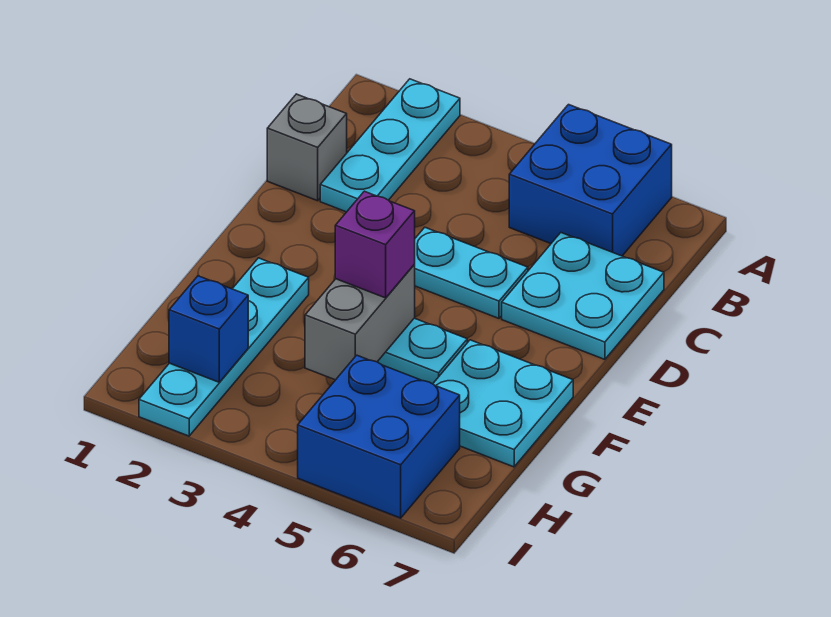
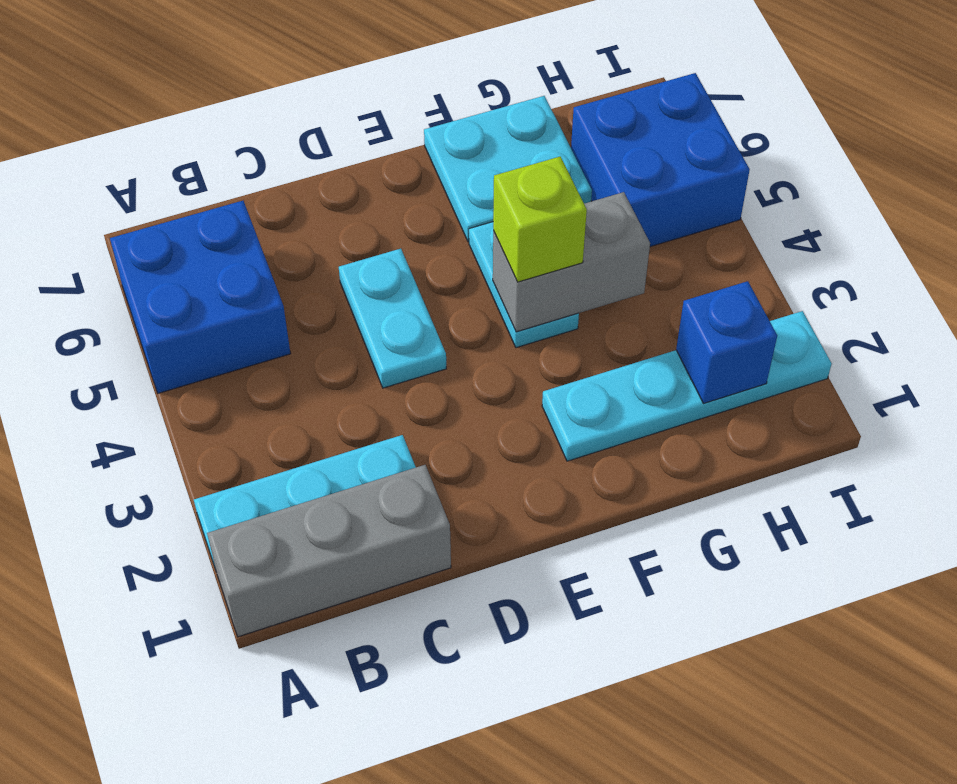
grey brick C1 level 1 -> grey brick A1:C1 level 1
cyan plate C6:D7 level 1 -> none
purple brick F4 level 3 -> lime brick F4 level 3

